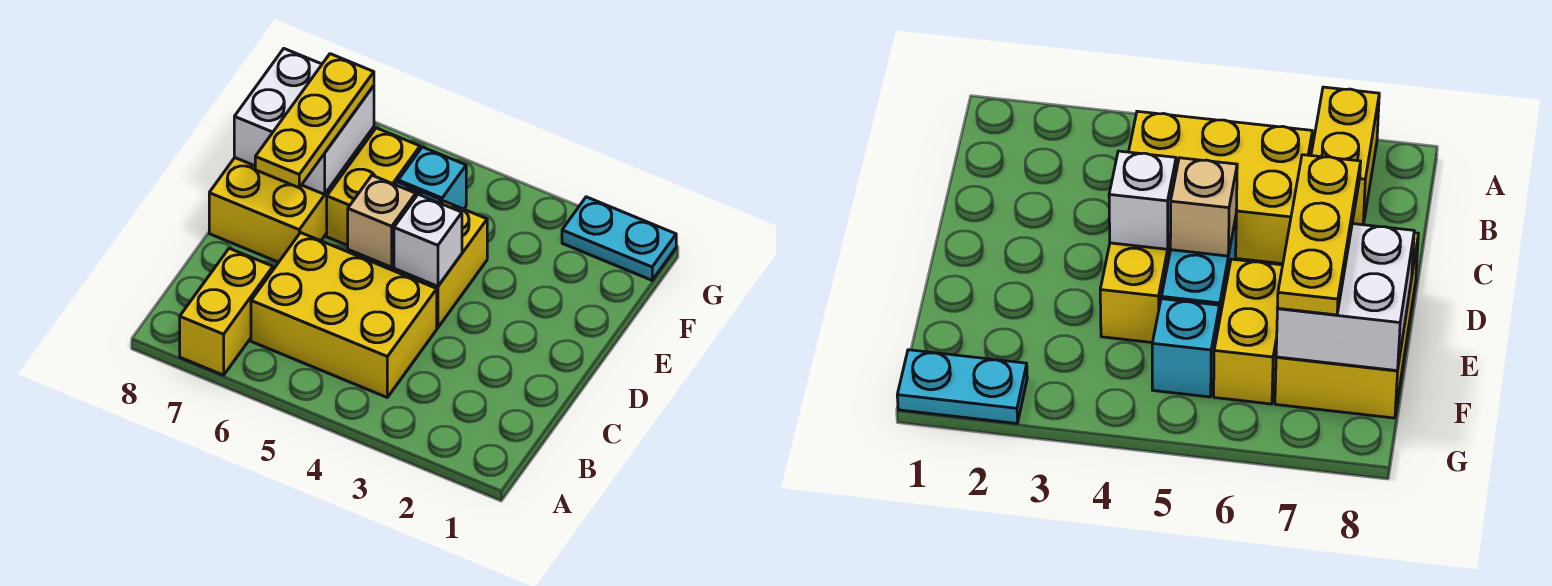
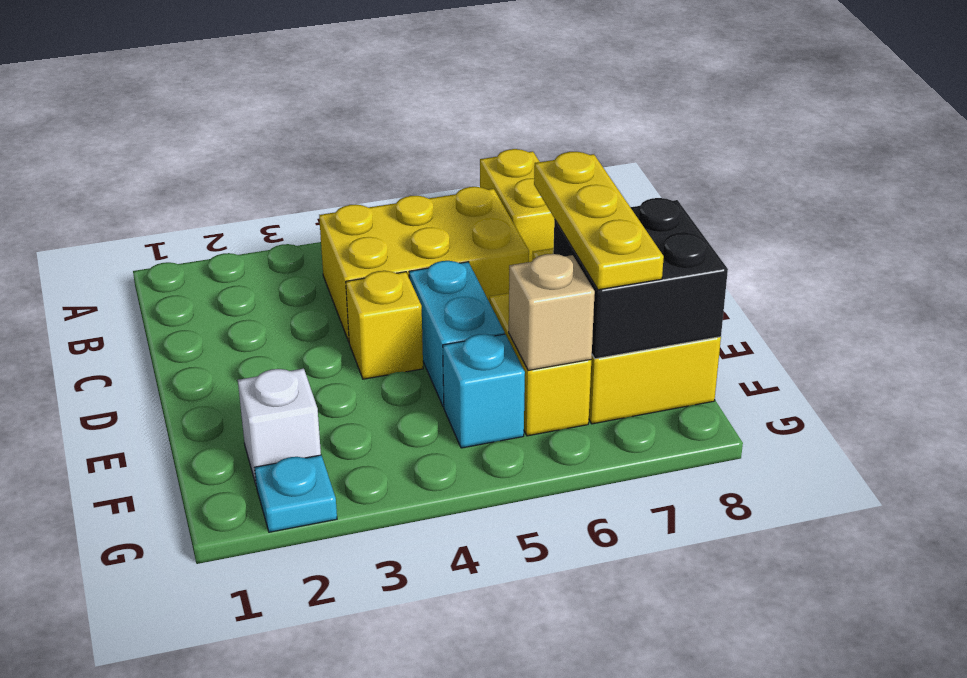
yellow brick D4:E4 level 1 -> yellow brick D4 level 1
white brick D4 level 2 -> white brick F2 level 1
tan brick D5 level 2 -> tan brick F6 level 2
white brick E7:F8 level 2 -> black brick E7:F8 level 2
cyan plate G1:G2 level 1 -> cyan plate G2 level 1

